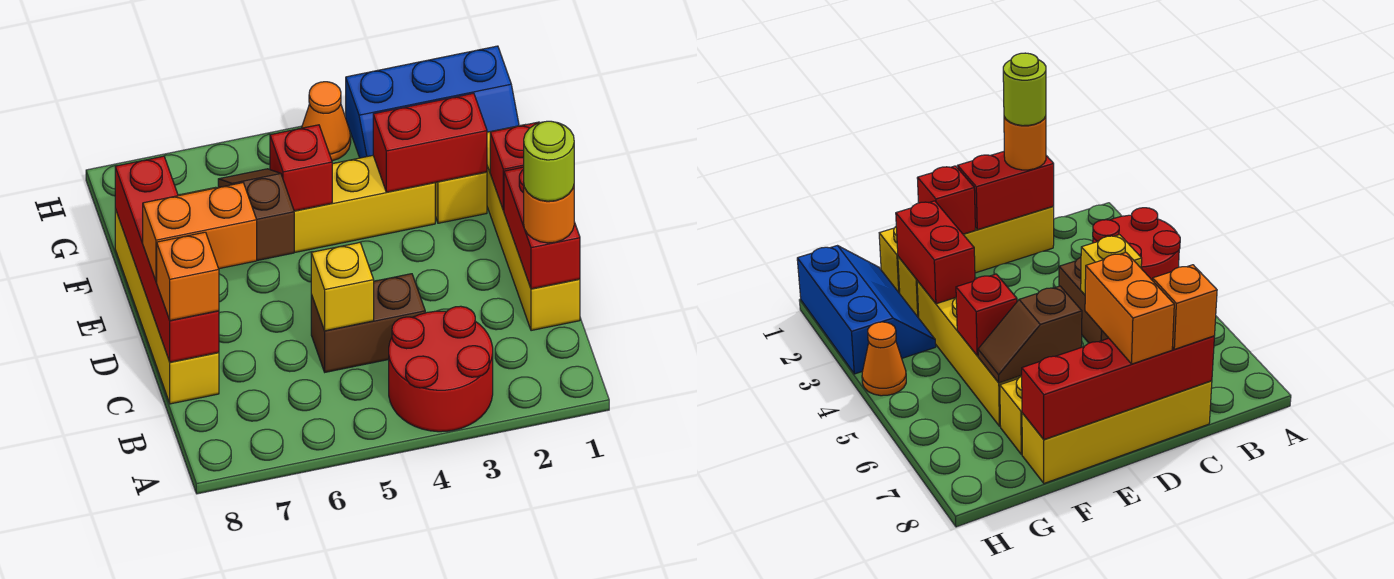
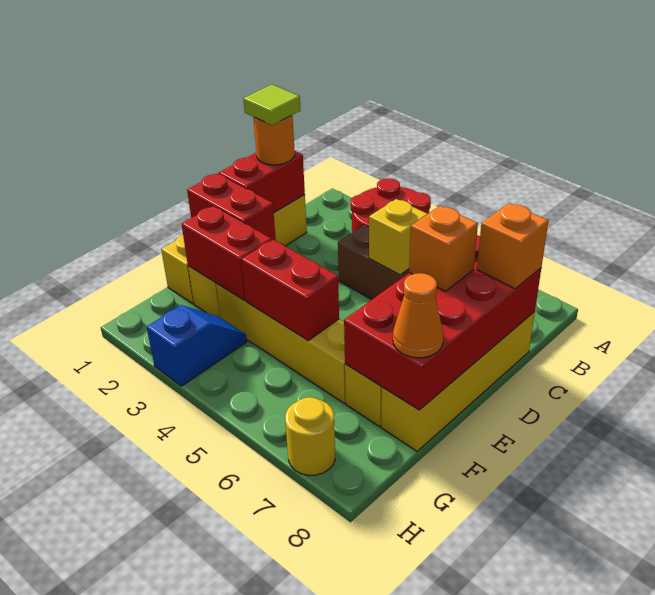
lime round brick C1 level 4 -> lime tile C1 level 4
red brick C8:F8 level 2 -> red brick C7:F8 level 2
orange brick D7:D8 level 3 -> orange brick D7 level 3
red brick E1 level 2 -> red brick E1:E2 level 2
brown slope E6:F6 level 2 top E -> none
red brick F5 level 2 -> red brick F4:F5 level 2
blue slope G1:H3 level 1 top H -> blue slope G3:H3 level 1 top H
orange cone H4 level 1 -> orange cone F8 level 3
none -> yellow round brick H7 level 1

